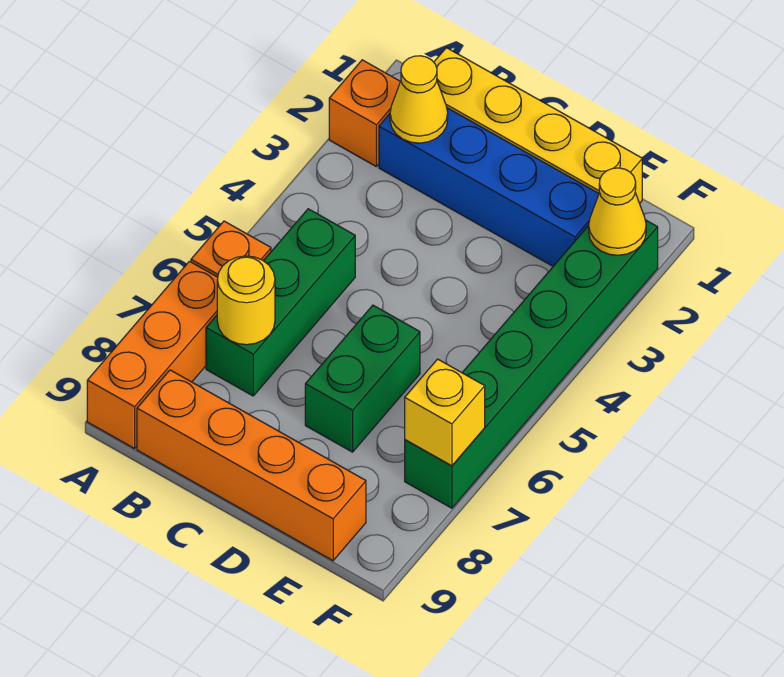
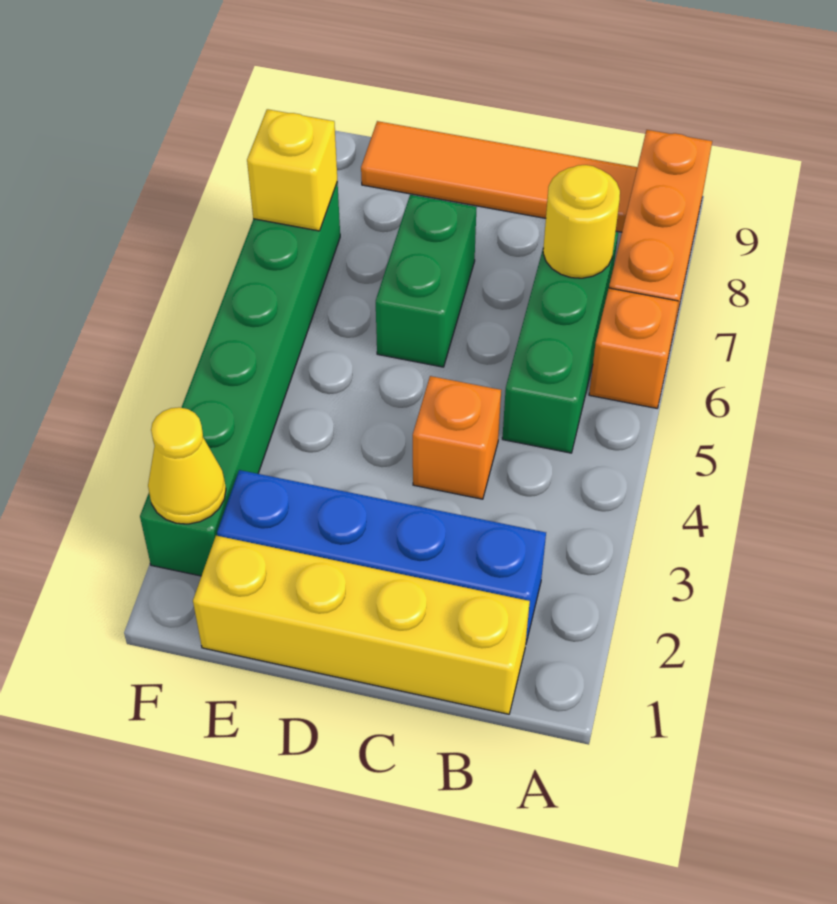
orange brick A2 level 1 -> orange brick C4 level 1
yellow cone B2 level 2 -> none
orange brick B9:E9 level 1 -> orange tile B9:E9 level 1

